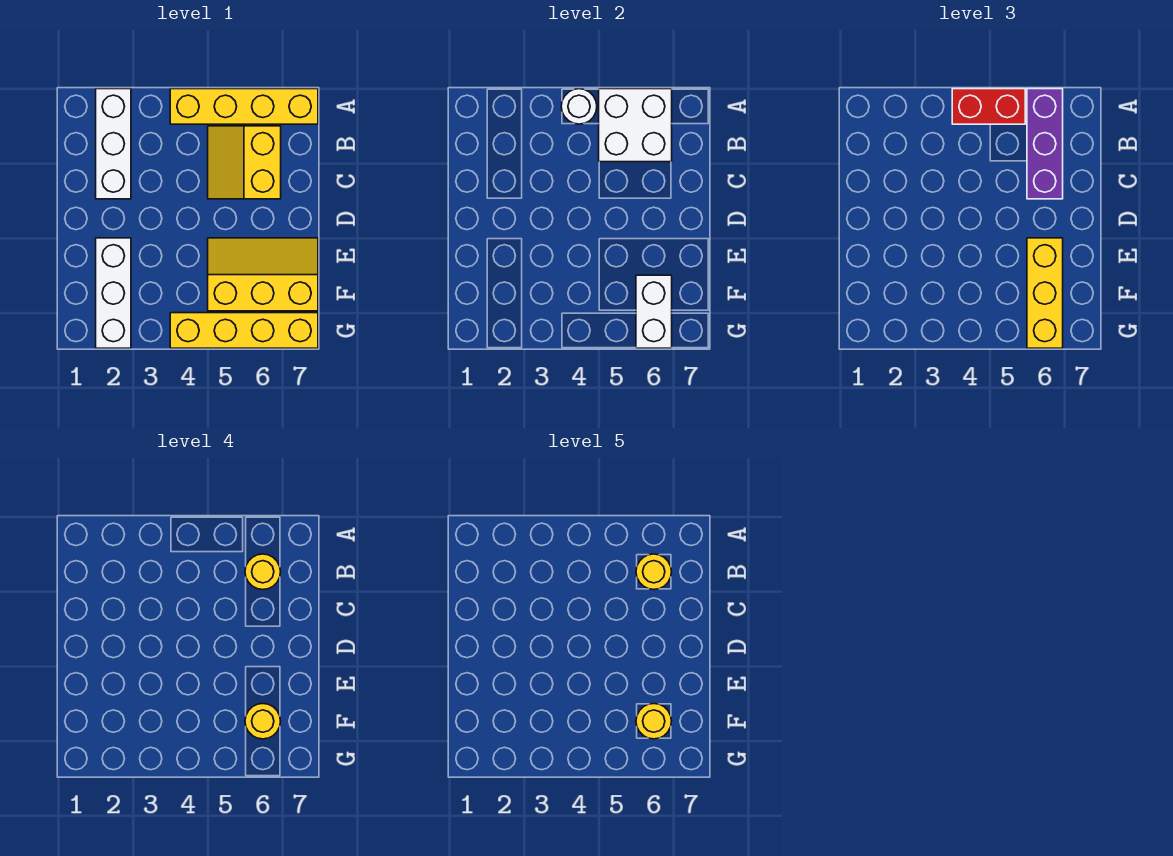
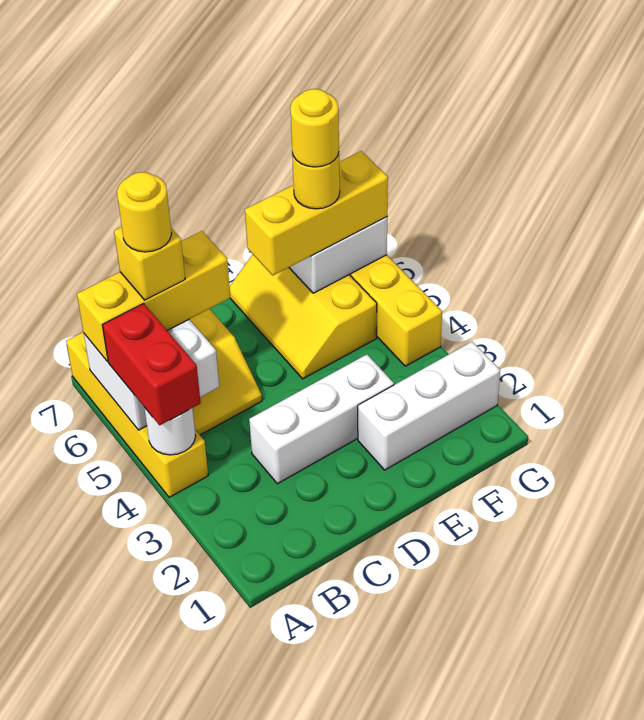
white brick A2:C2 level 1 -> white brick C3:E3 level 1
purple brick A6:C6 level 3 -> yellow brick A6:C6 level 3
yellow round brick B6 level 4 -> yellow brick B6 level 4

